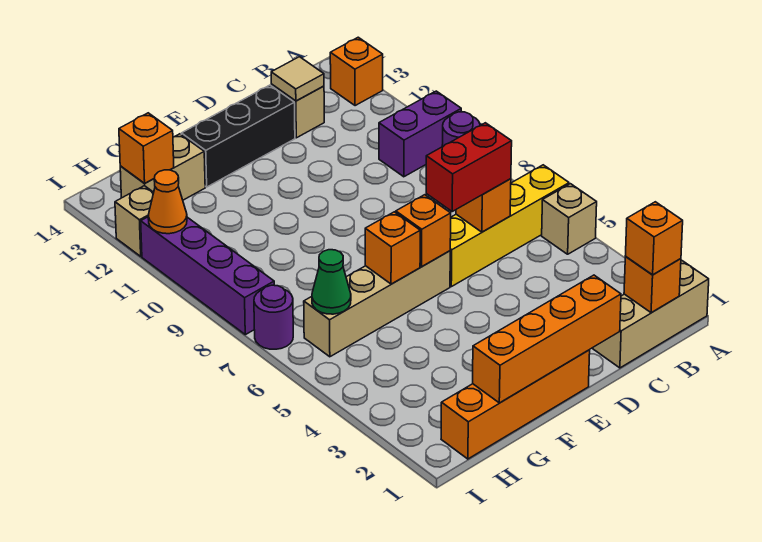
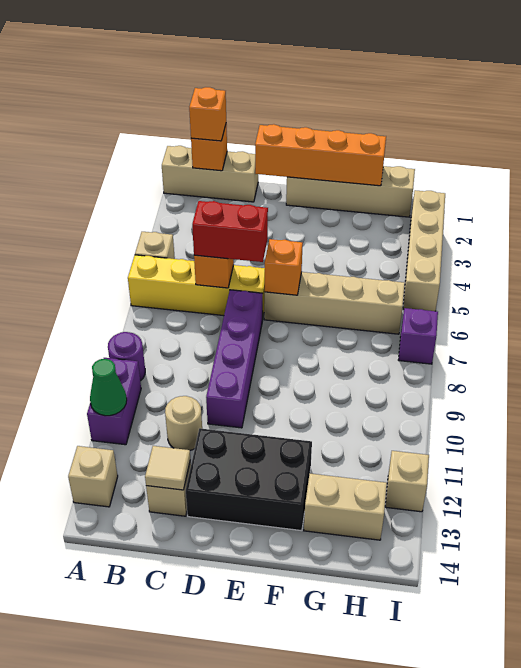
purple brick A10:B10 level 1 -> purple brick A10:A11 level 1
orange brick A13 level 1 -> tan brick A13 level 1
none -> tan round brick C11 level 1
black brick D13:F13 level 1 -> black brick D12:F13 level 1
orange brick E1:H1 level 1 -> tan brick E1:H1 level 1
orange brick F6 level 2 -> none
green cone H6 level 2 -> green cone A11 level 2
orange brick H13 level 2 -> none
none -> tan brick I2:I5 level 1
purple round brick I7 level 1 -> purple brick I7 level 1
purple brick I8:I11 level 1 -> purple brick D7:D10 level 1
orange cone I11 level 2 -> none

